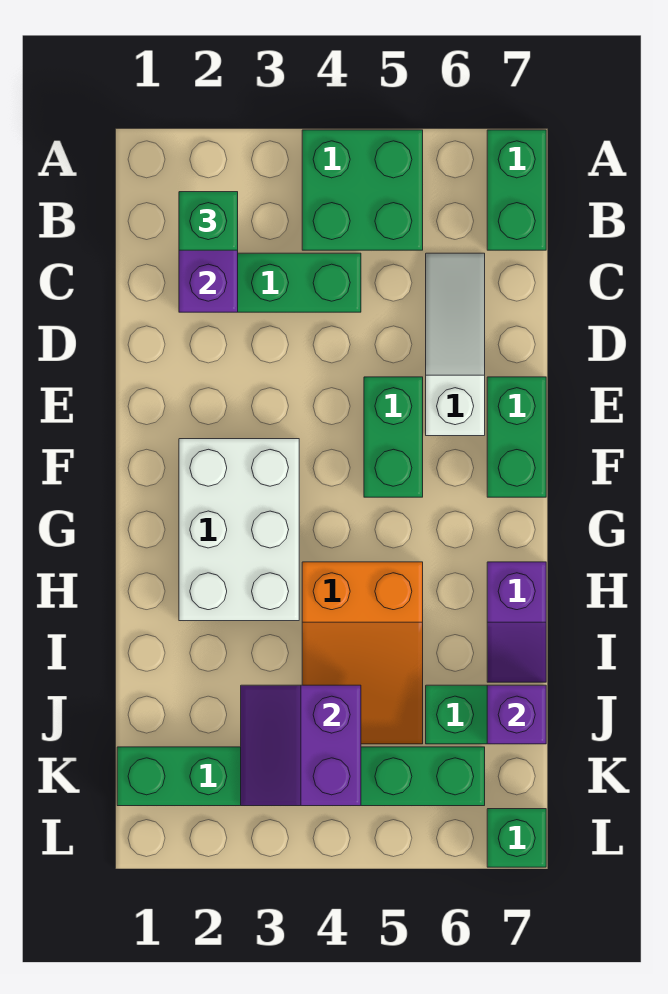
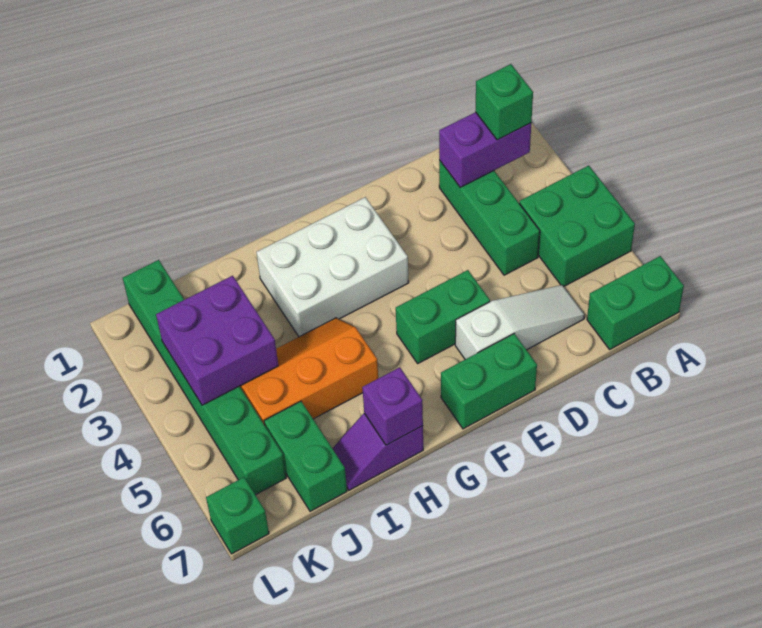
orange slope H4:J5 level 1 top H -> orange slope H4:J5 level 1 top 5
purple slope J3:K4 level 2 top 4 -> purple brick J3:K4 level 2
purple brick J7 level 2 -> purple brick H7 level 2

